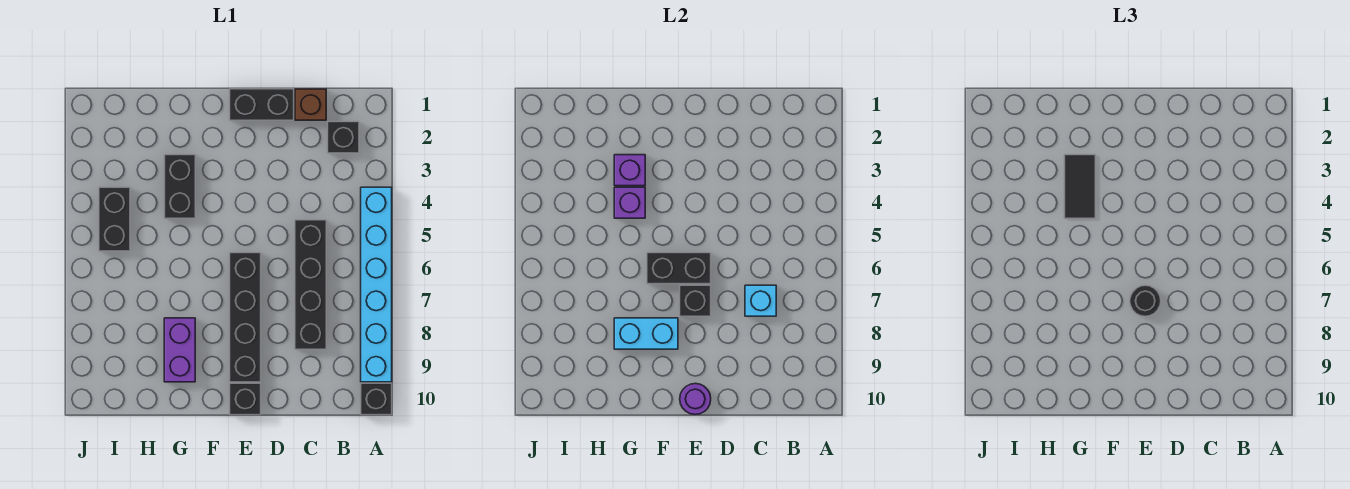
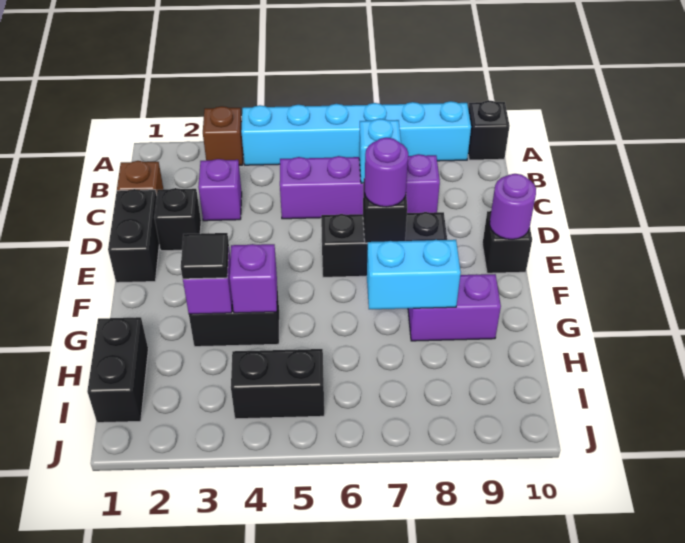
none -> brown brick A3 level 1
black brick B2 level 1 -> black brick D2 level 1
none -> purple brick C3 level 1
black brick C5:C8 level 1 -> purple brick C5:C8 level 1
black brick E6:E9 level 1 -> black brick E6:E8 level 1
black brick E6:F6 level 2 -> black brick H1:I1 level 1
black round brick E7 level 3 -> purple round brick E7 level 3
cyan brick F8:G8 level 2 -> cyan brick G7:G8 level 2
black tile G3:G4 level 3 -> black tile G3 level 3

